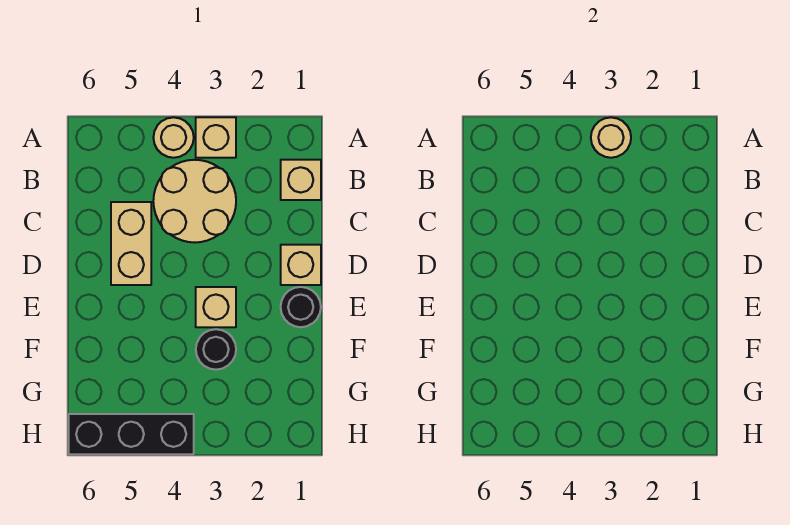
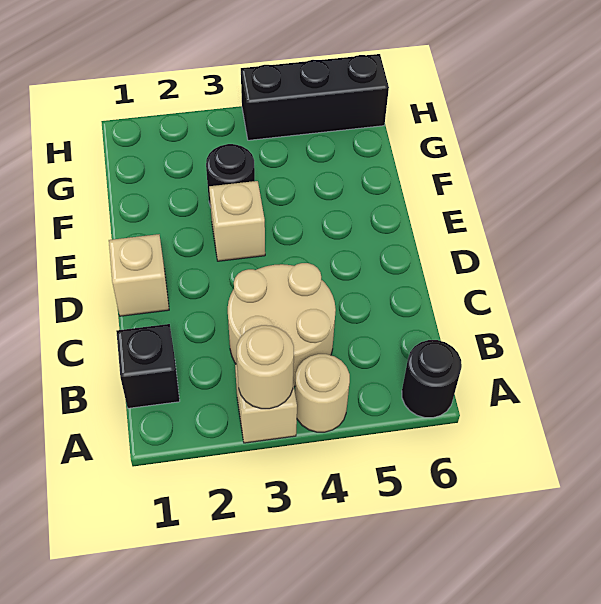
tan brick B1 level 1 -> black brick B1 level 1
tan brick C5:D5 level 1 -> none
black round brick E1 level 1 -> black round brick A6 level 1

